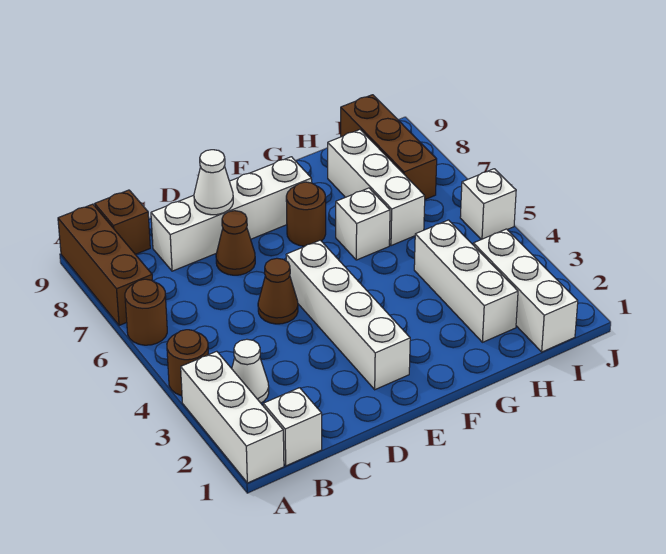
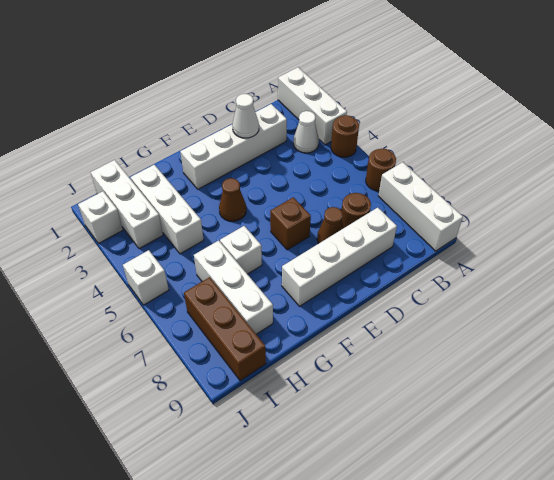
brown brick A7:A9 level 1 -> white brick A7:A9 level 1
white brick B1 level 1 -> white brick J2 level 1
brown brick B9 level 1 -> brown brick E6 level 1
brown cone D5 level 1 -> brown cone F4 level 1
white cone D8 level 2 -> white cone D2 level 2
white brick E2:E5 level 1 -> white brick C2:F2 level 1
brown round brick F7 level 1 -> brown round brick C7 level 1

